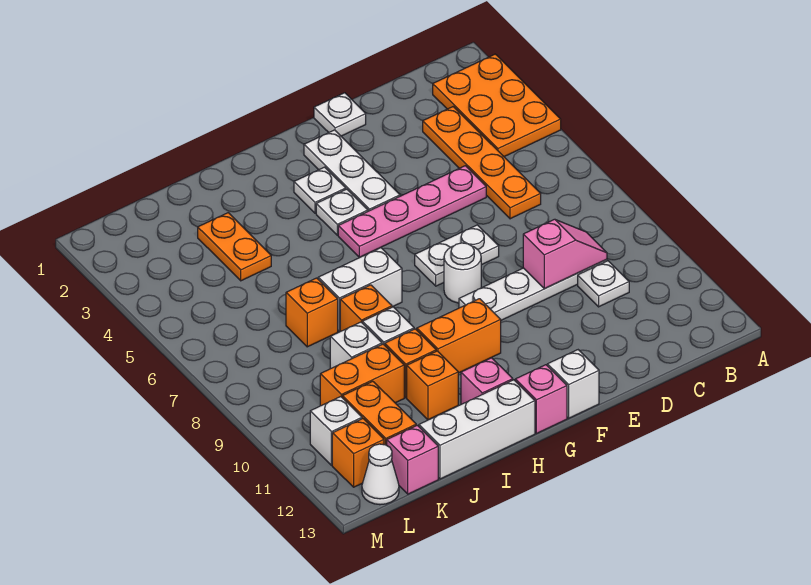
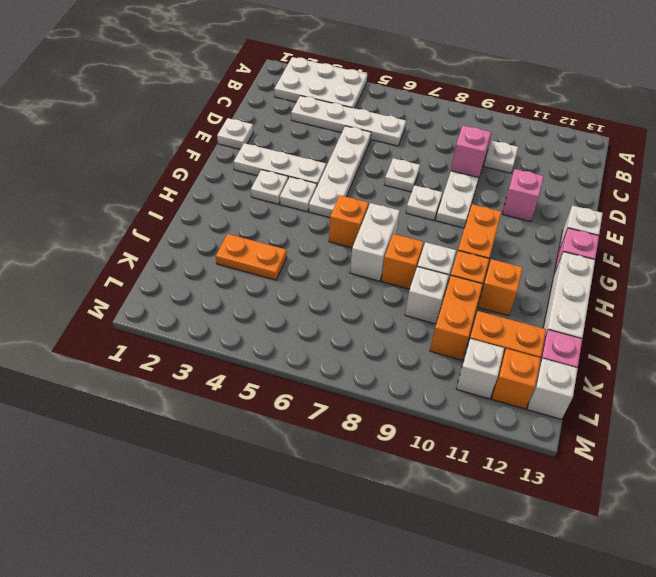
orange plate A2:B4 level 1 -> white plate A2:B4 level 1
orange plate C3:C6 level 1 -> white plate C3:C6 level 1
pink plate D5:G5 level 1 -> white plate D5:G5 level 1
white plate E7:F7 level 1 -> white plate E7 level 1
white round brick F8 level 1 -> white plate F8 level 1
pink brick H12 level 1 -> pink brick E11 level 1
orange brick J7 level 1 -> orange brick H6 level 1
white cone L13 level 1 -> white brick L13 level 1

